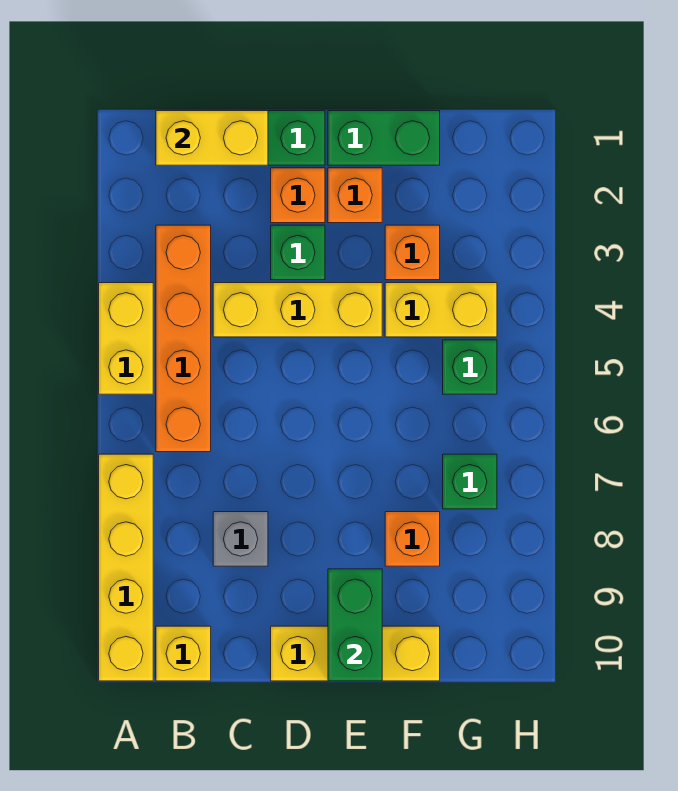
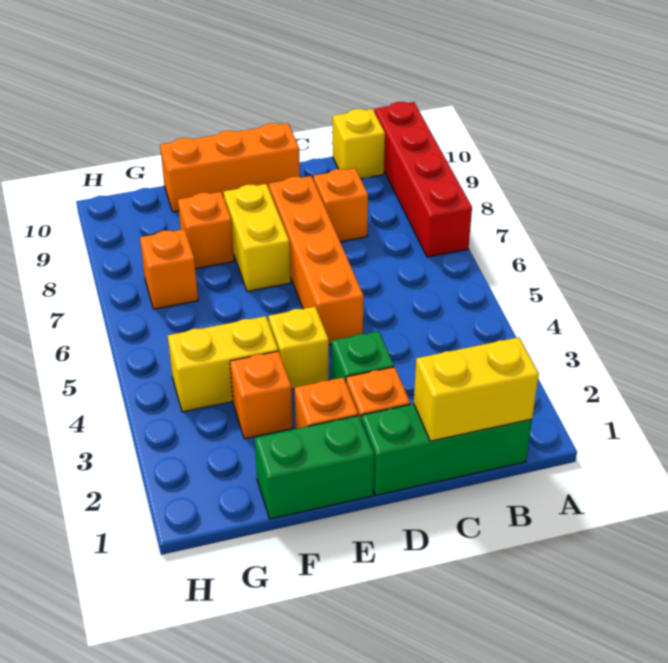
yellow brick A4:A5 level 1 -> yellow brick E7:E8 level 1
yellow brick A7:A10 level 1 -> red brick A7:A10 level 1
orange brick B3:B6 level 1 -> orange brick D5:D8 level 1
yellow brick C4:E4 level 1 -> yellow brick E4 level 1
grey brick C8 level 1 -> orange brick C8 level 1
yellow brick D10:F10 level 1 -> orange brick D10:F10 level 1
green brick E9:E10 level 2 -> none
green brick G5 level 1 -> none
green brick G7 level 1 -> orange brick G7 level 1

